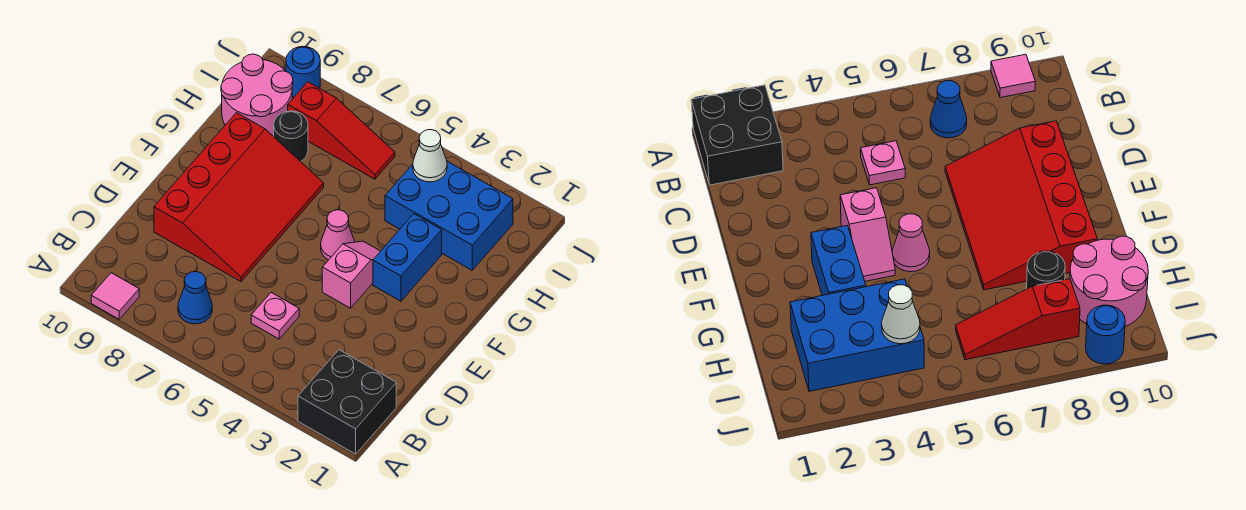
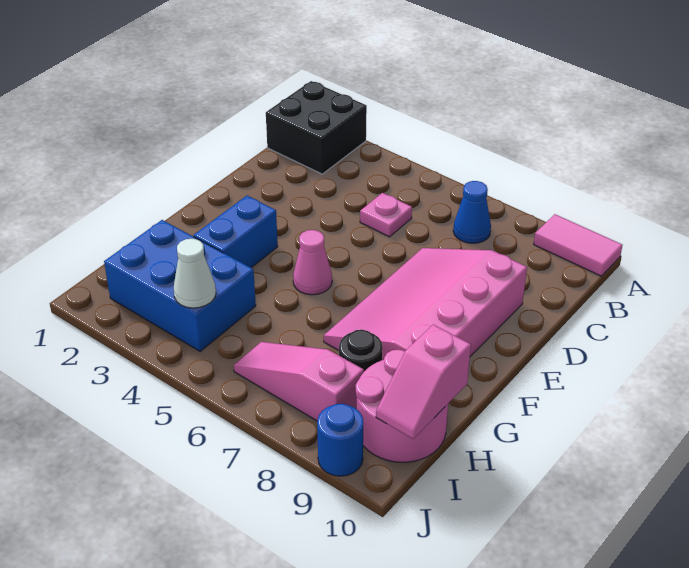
pink tile A9 level 1 -> pink tile A9:A10 level 1
red slope D7:G9 level 1 top 9 -> pink slope D7:G9 level 1 top 9
pink slope E4:F4 level 1 top E -> pink slope H10:I10 level 2 top H
red slope I6:I8 level 1 top 8 -> pink slope I6:I8 level 1 top 8

